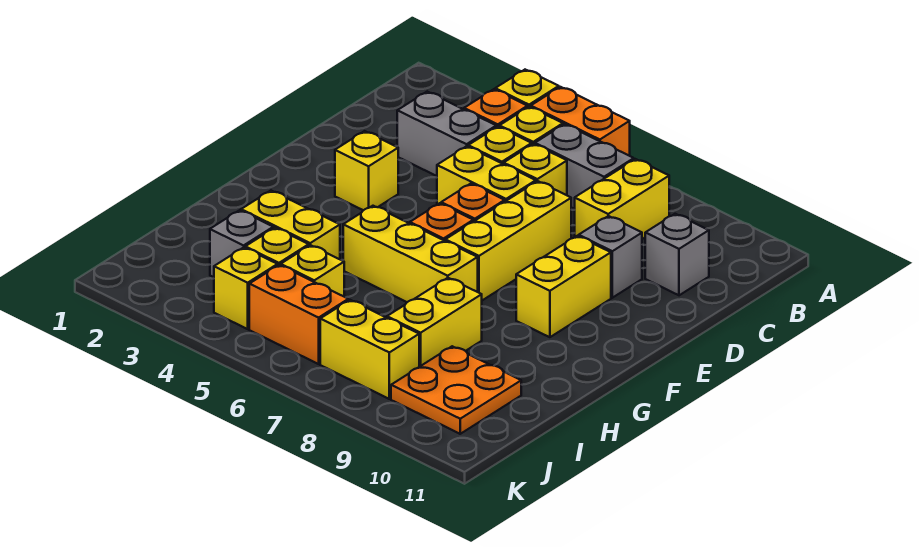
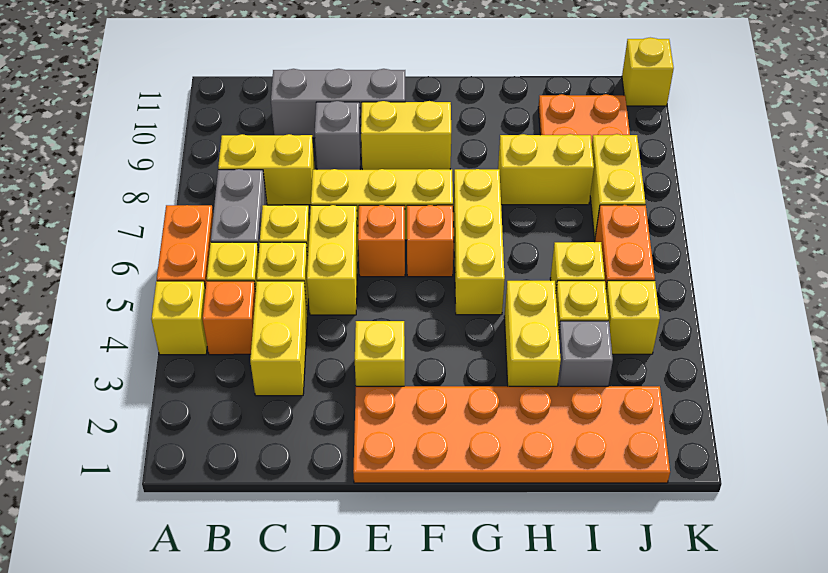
grey brick C3:C4 level 1 -> yellow brick C3:C4 level 1
grey brick C10 level 1 -> grey brick C10:E10 level 1
none -> orange plate E1:J2 level 1
none -> yellow brick K11 level 1

